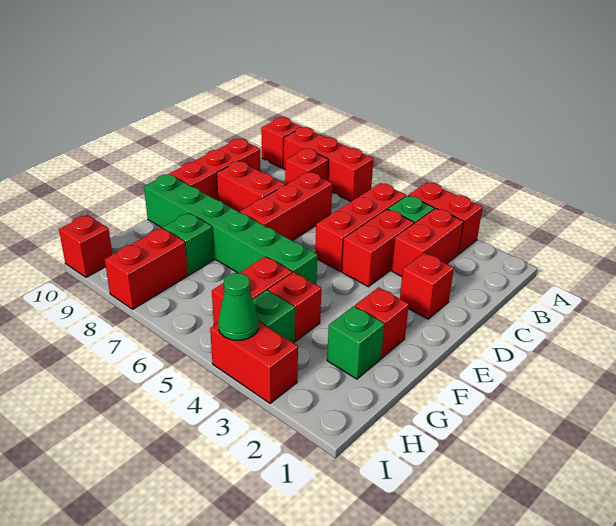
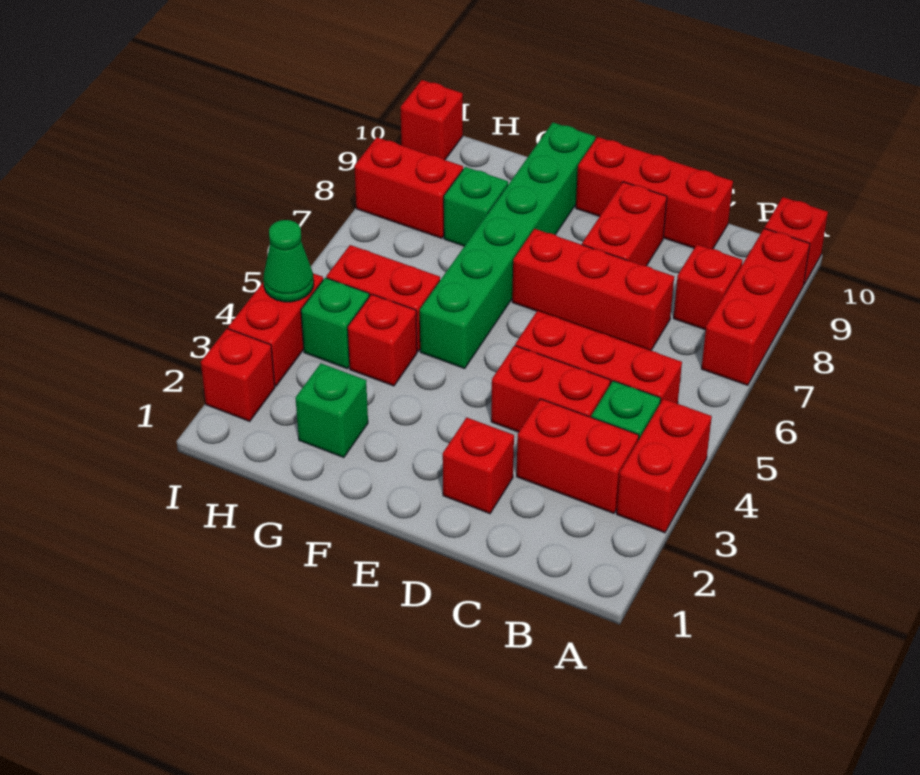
red brick F2 level 1 -> red brick I2 level 1

